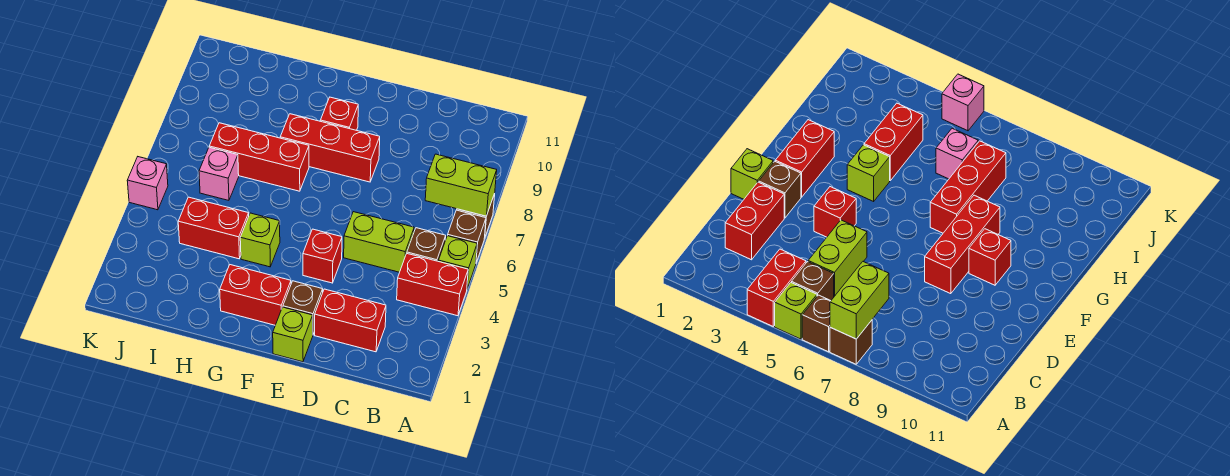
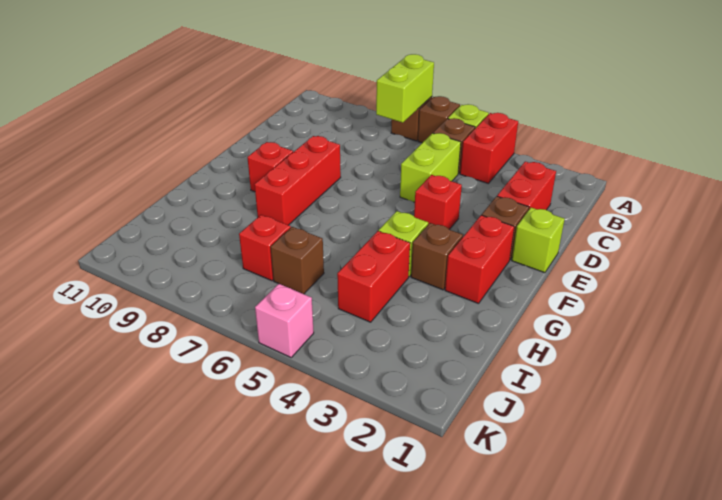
none -> brown brick G3 level 1
red brick G7:I7 level 1 -> red brick I7 level 1
pink brick I6 level 1 -> brown brick I6 level 1

